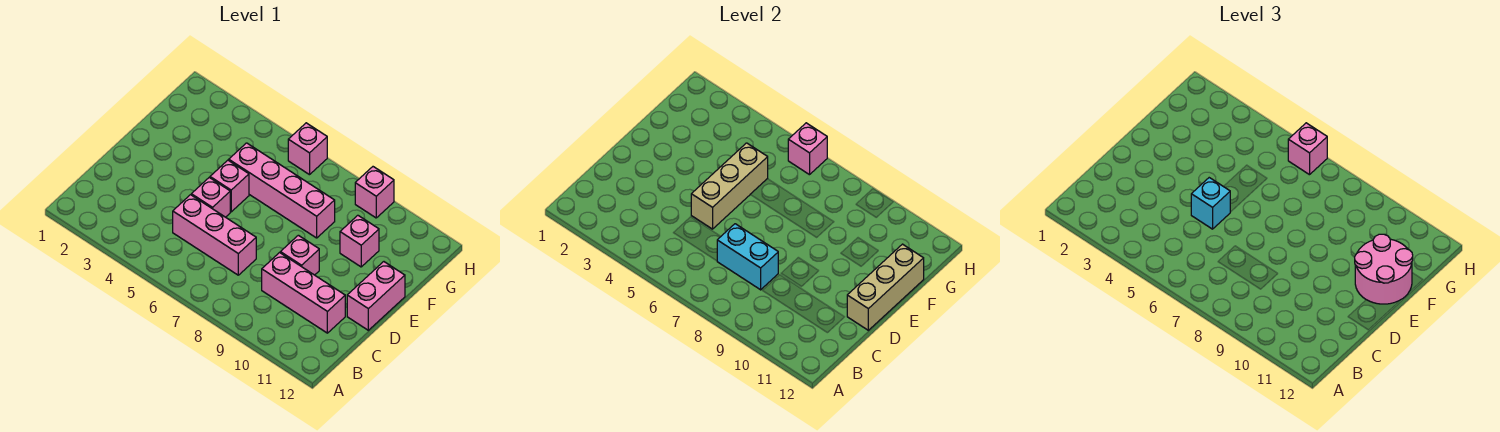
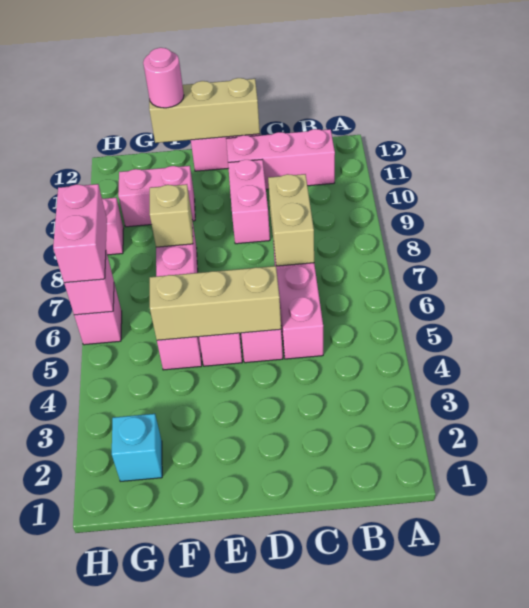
cyan brick C7:C8 level 2 -> tan brick C7:C8 level 2
pink brick C9:C11 level 1 -> pink brick B11:D11 level 1
cyan brick D5 level 3 -> cyan brick G2 level 1
pink brick D9 level 1 -> pink brick D9:D10 level 1
pink round brick E11:F12 level 3 -> pink round brick F12 level 3
none -> tan brick F8 level 2
pink brick F10 level 1 -> pink brick F10:G10 level 1
pink brick H6 level 3 -> pink brick H6:H7 level 3

